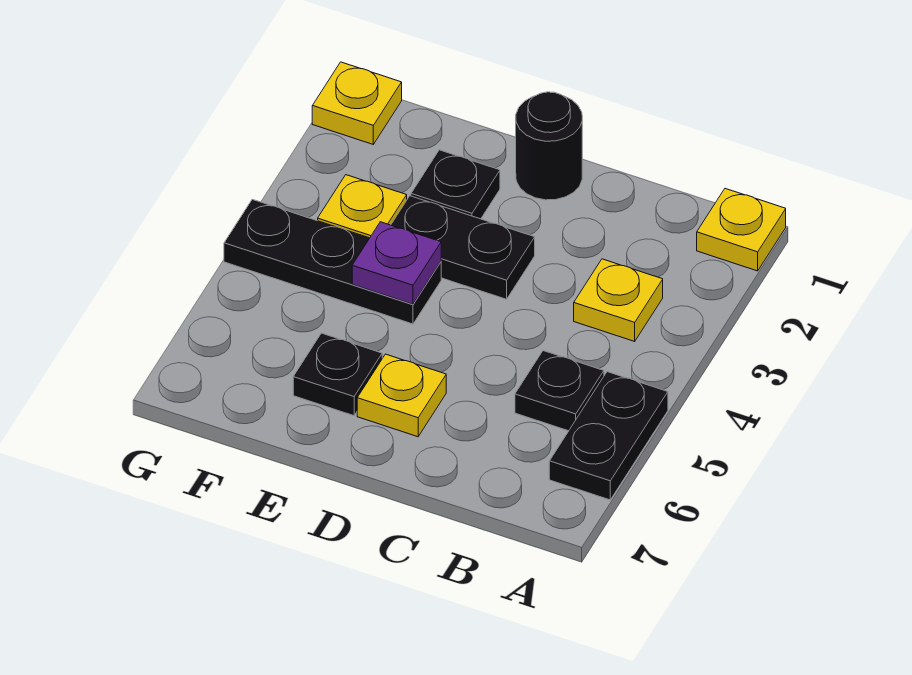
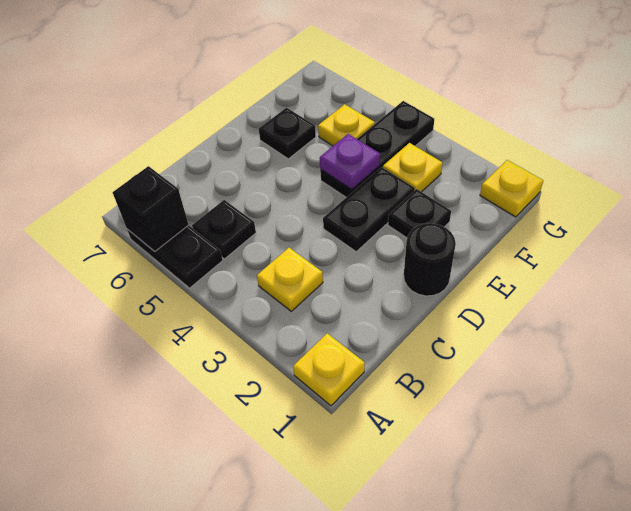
none -> black brick A6 level 2
yellow plate D6 level 1 -> yellow plate F5 level 1

